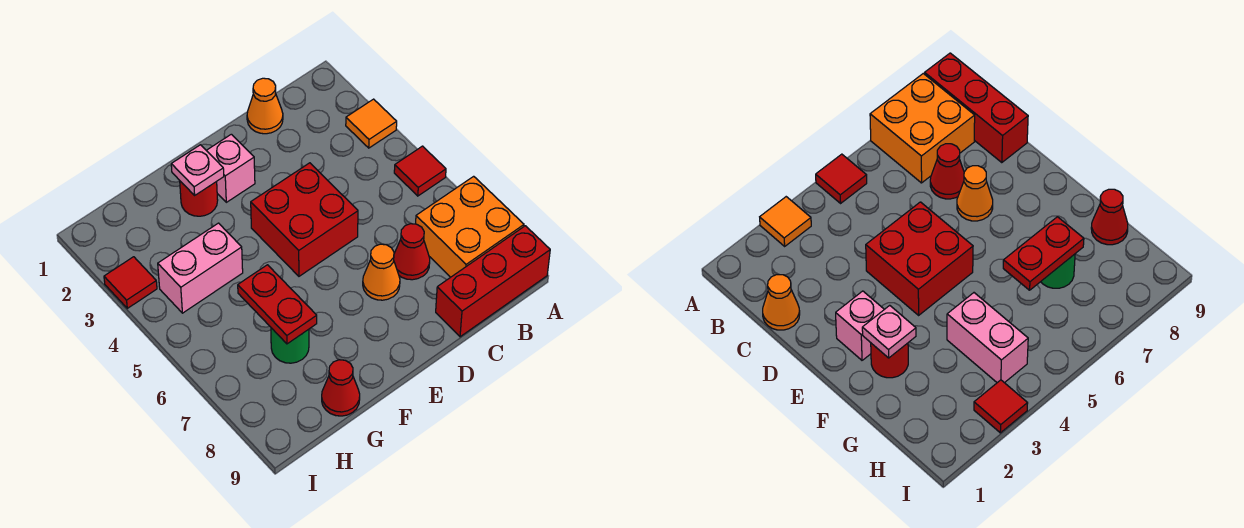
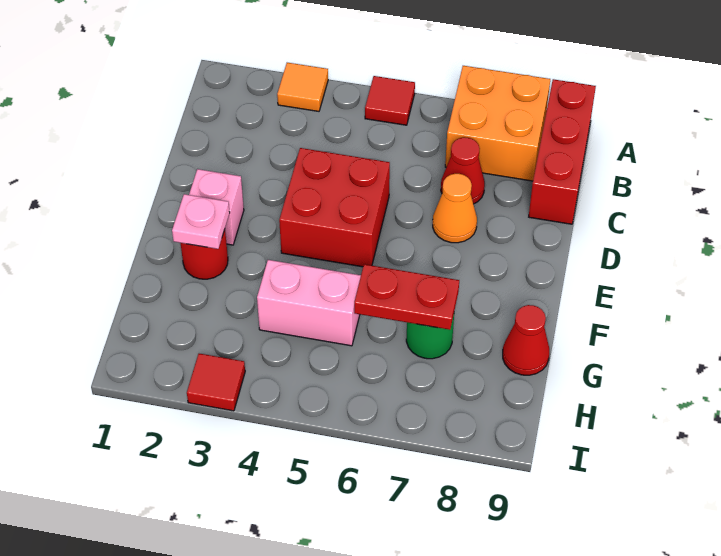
orange cone C1 level 1 -> none
pink brick G4:H4 level 1 -> pink brick G4:G5 level 1

